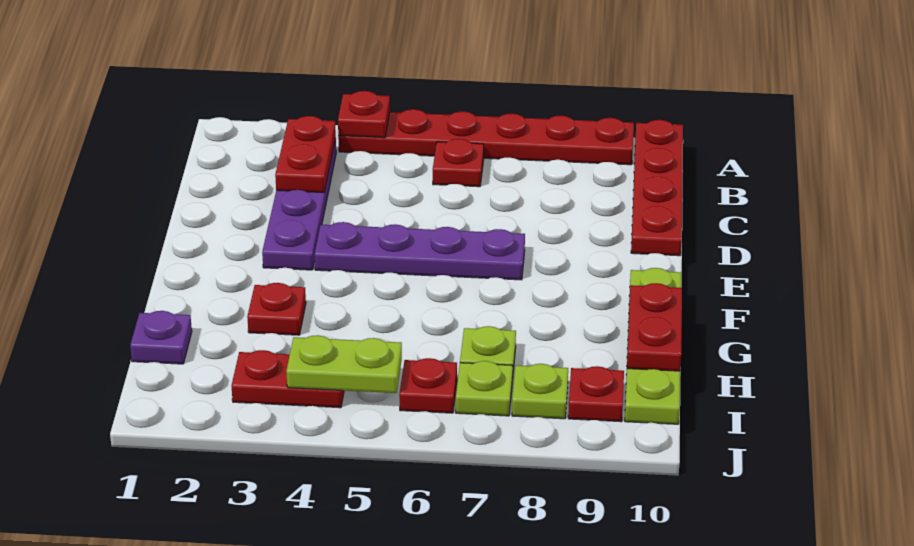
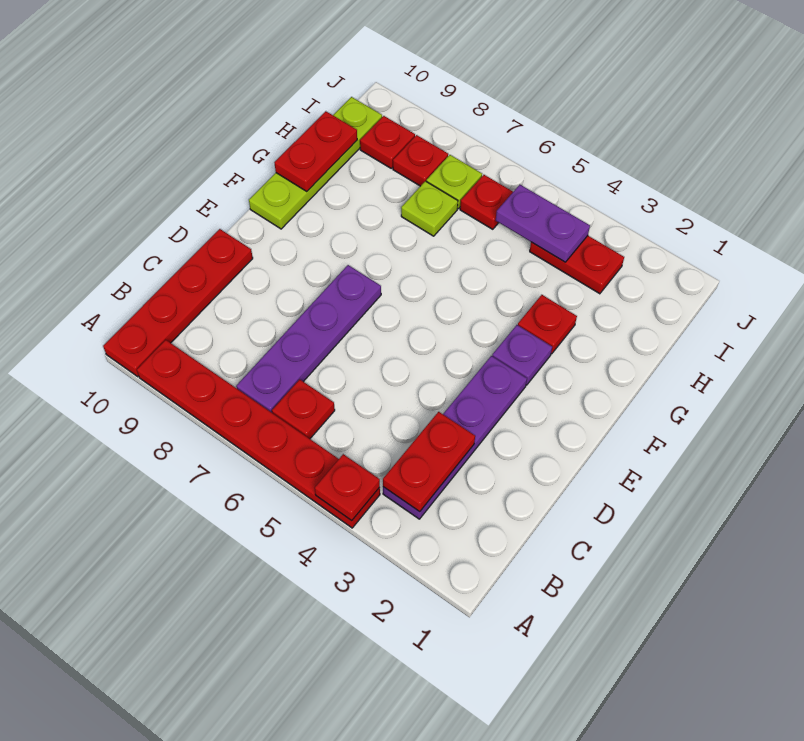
purple plate E4:E7 level 1 -> purple plate B7:E7 level 1
purple plate H1 level 1 -> purple plate F3 level 1
lime plate I4:I5 level 2 -> purple plate I4:I5 level 2
lime plate I8 level 1 -> red plate I8 level 1

